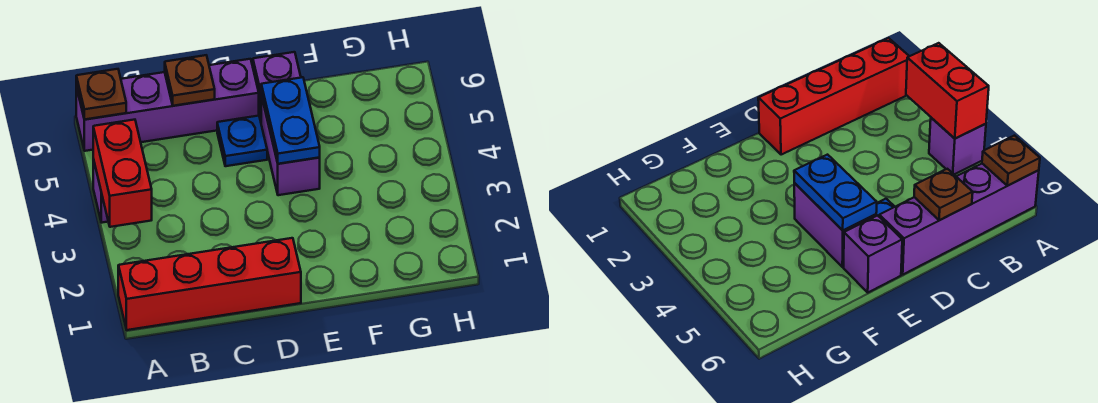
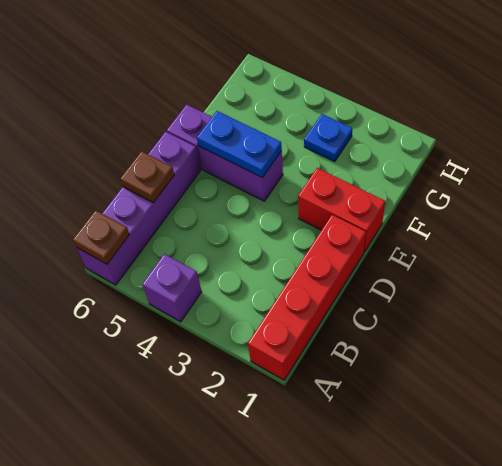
red brick A3:A4 level 2 -> red brick E1:E2 level 1
blue plate D5 level 1 -> blue plate G3 level 1

